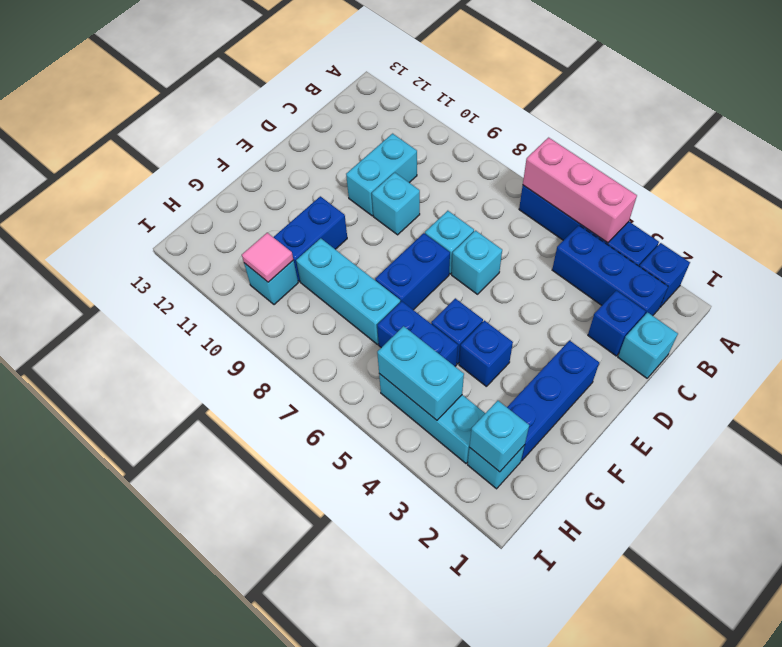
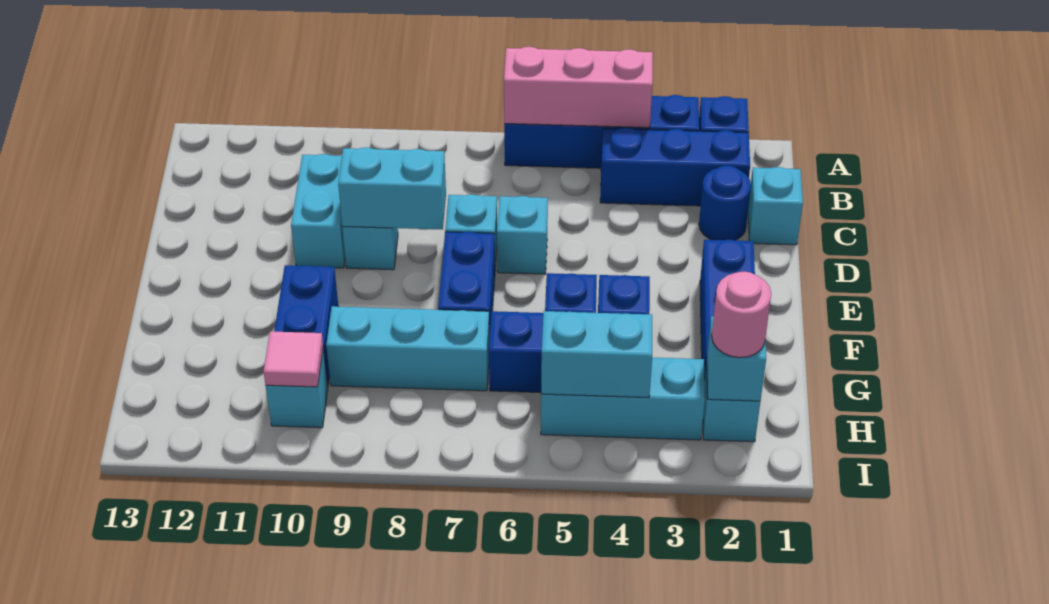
blue brick C2 level 1 -> blue round brick C2 level 1
none -> cyan brick D8:D9 level 2
none -> pink round brick H2 level 3

